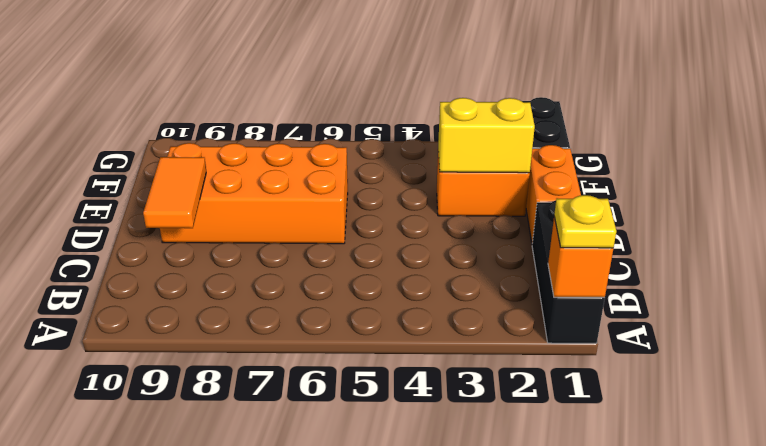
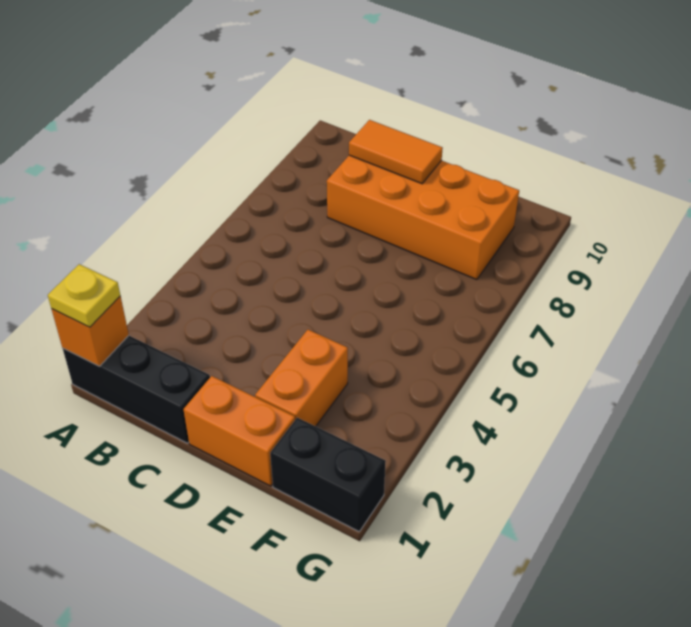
orange brick D6:E9 level 1 -> orange brick C8:F9 level 1
yellow brick E2:E3 level 2 -> none

